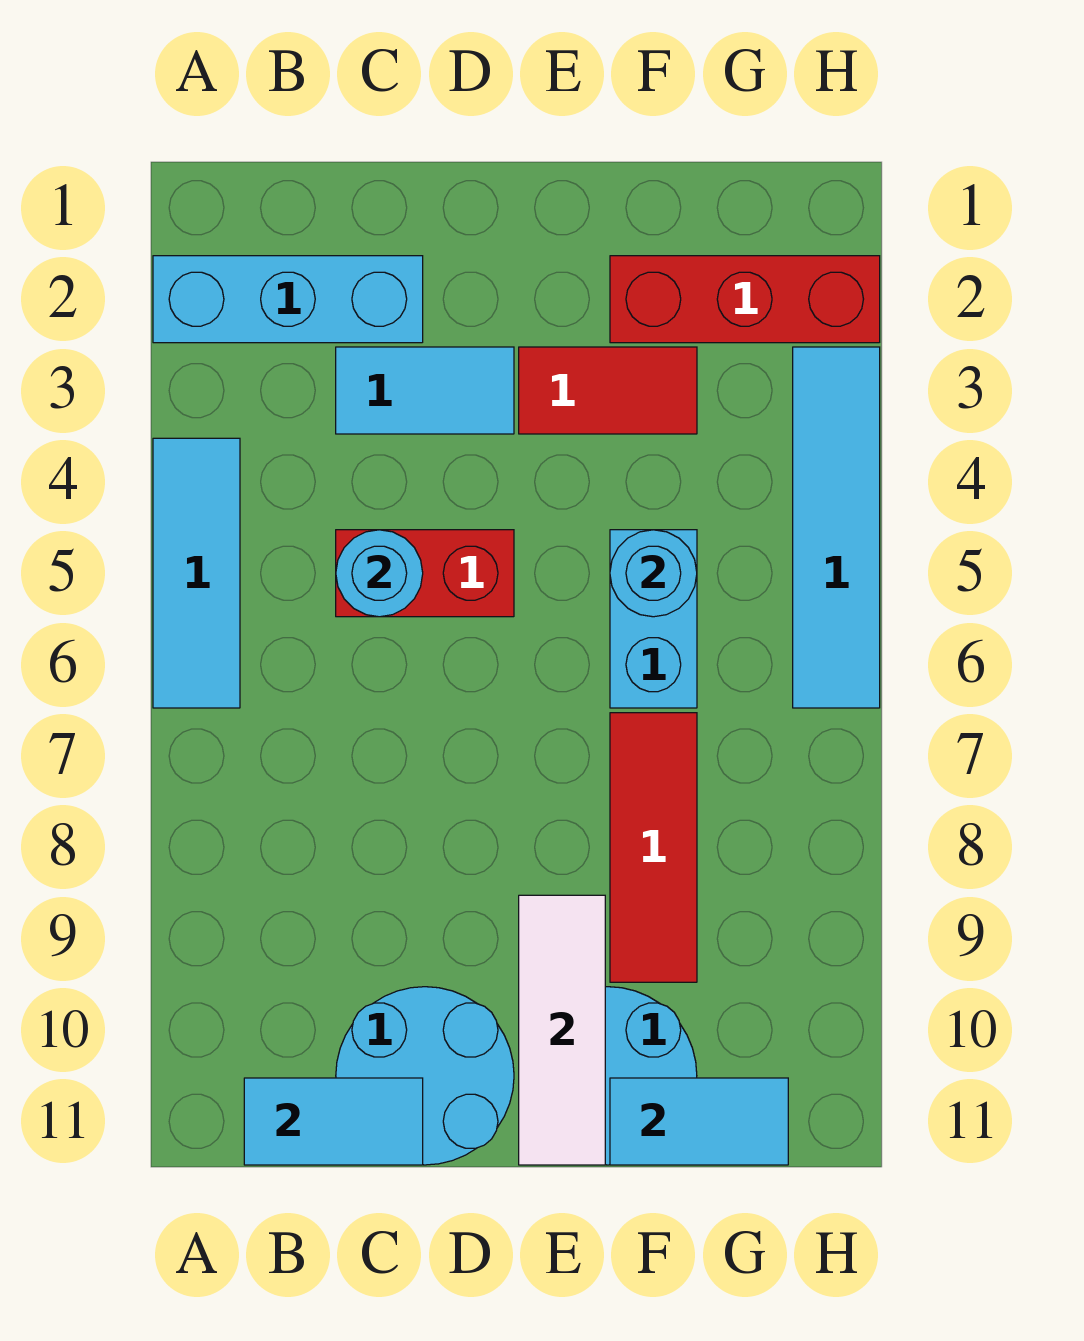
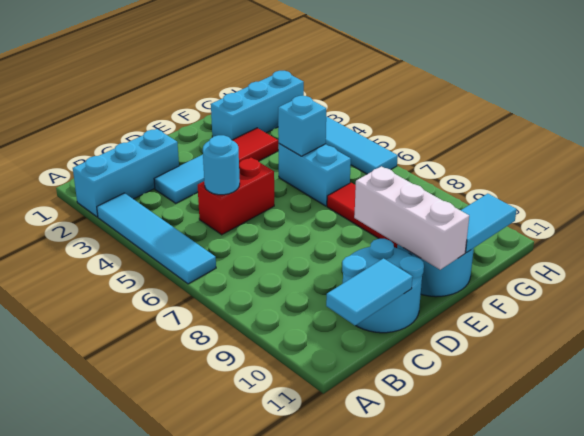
cyan tile A4:A6 level 1 -> cyan tile A3:A6 level 1
white tile E9:E11 level 2 -> white brick E9:E11 level 2
red brick F2:H2 level 1 -> cyan brick F2:H2 level 1
cyan round brick F5 level 2 -> cyan brick F5 level 2

